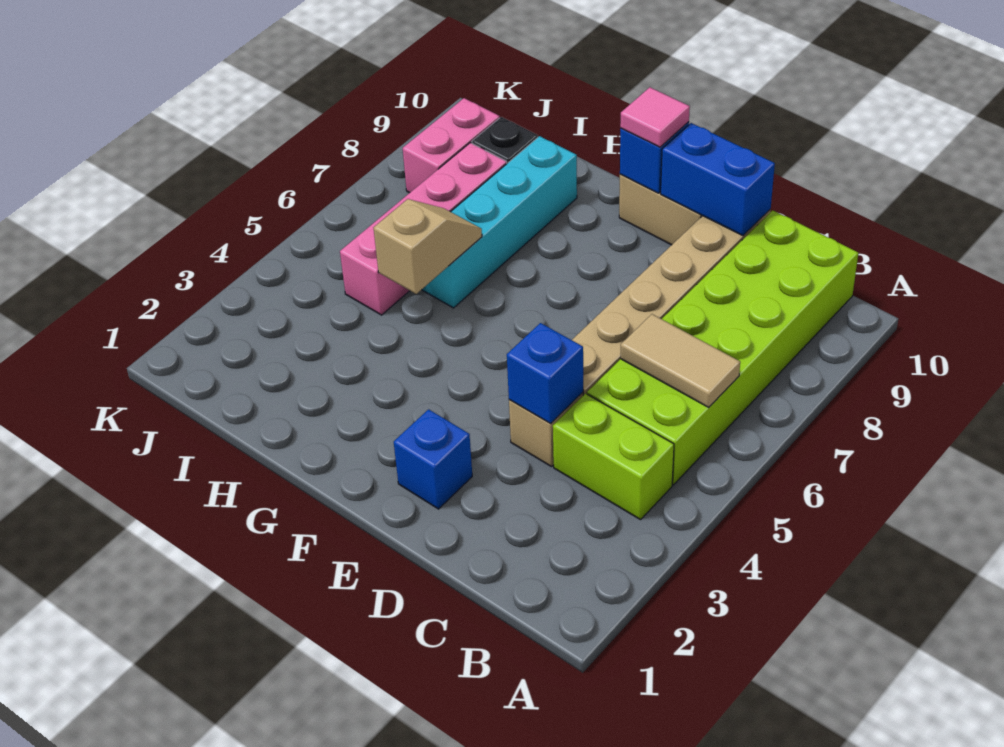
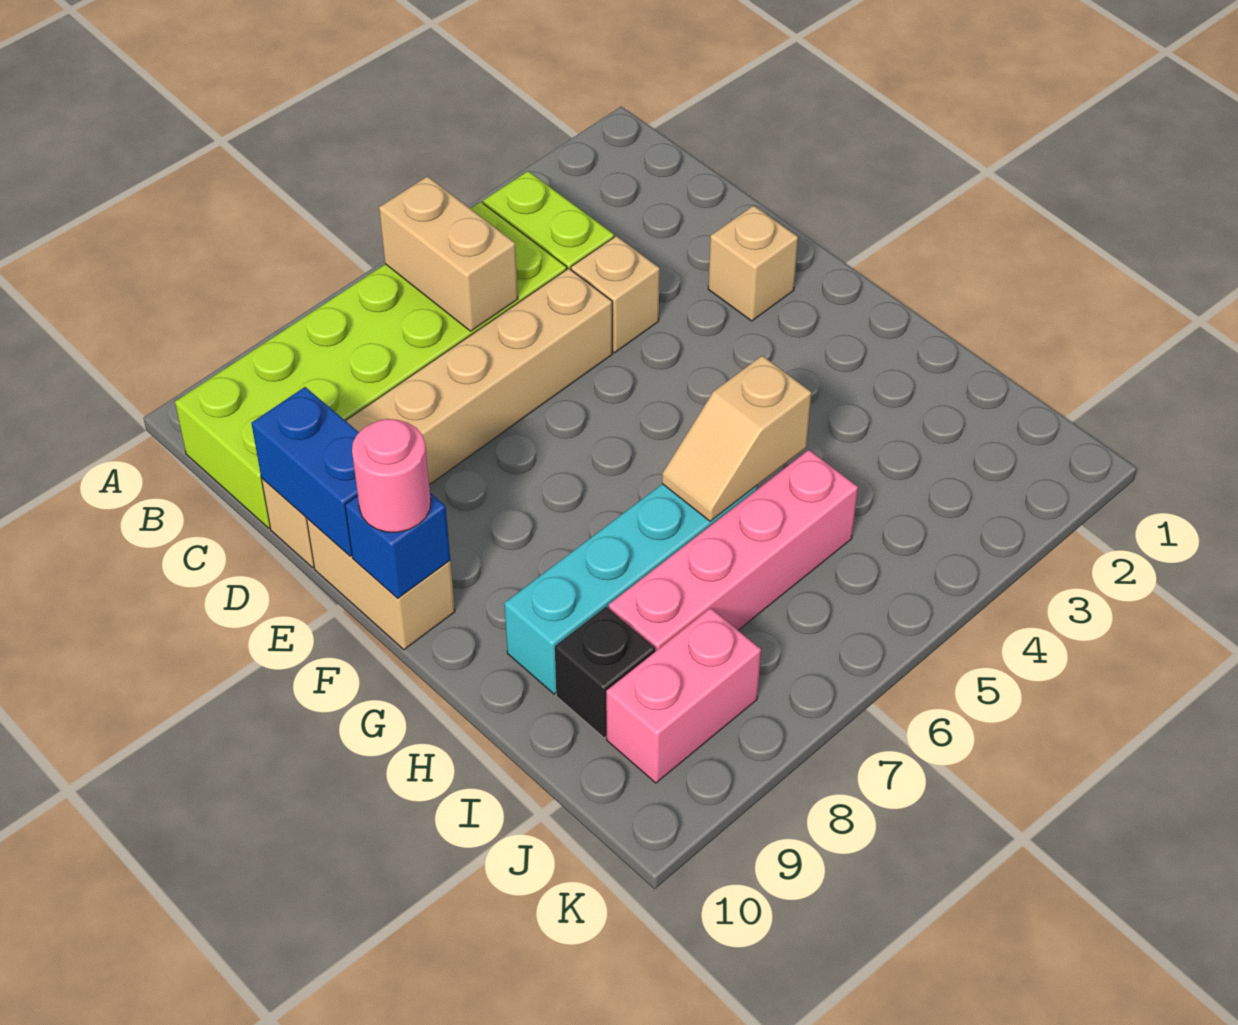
tan tile B6:C6 level 2 -> tan brick B6:C6 level 2
blue brick D4 level 2 -> none
blue brick E2 level 1 -> tan brick E2 level 1
pink tile F10 level 3 -> pink round brick F10 level 3

